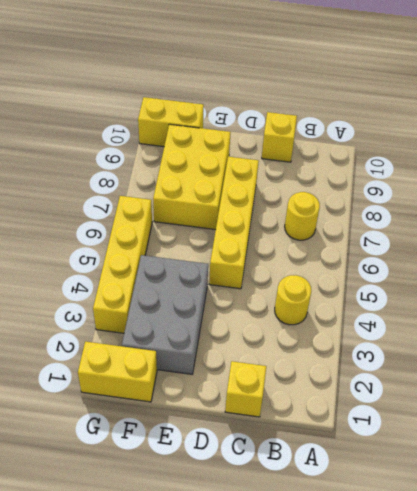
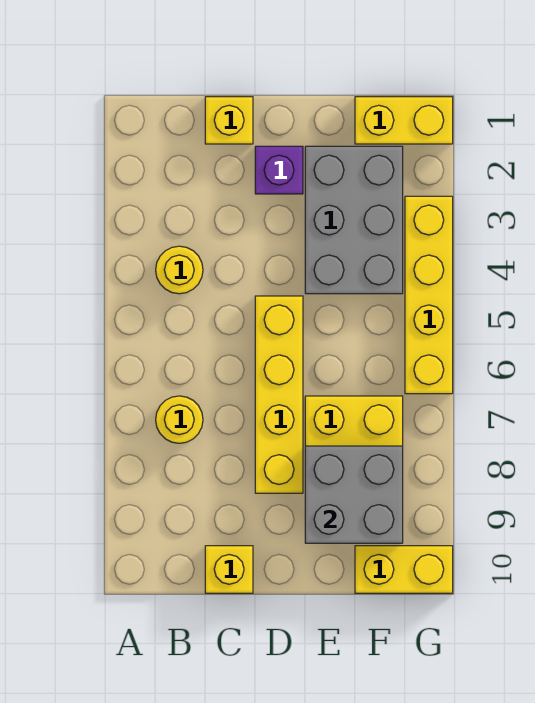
none -> purple brick D2 level 1
none -> grey brick E8:F9 level 2

